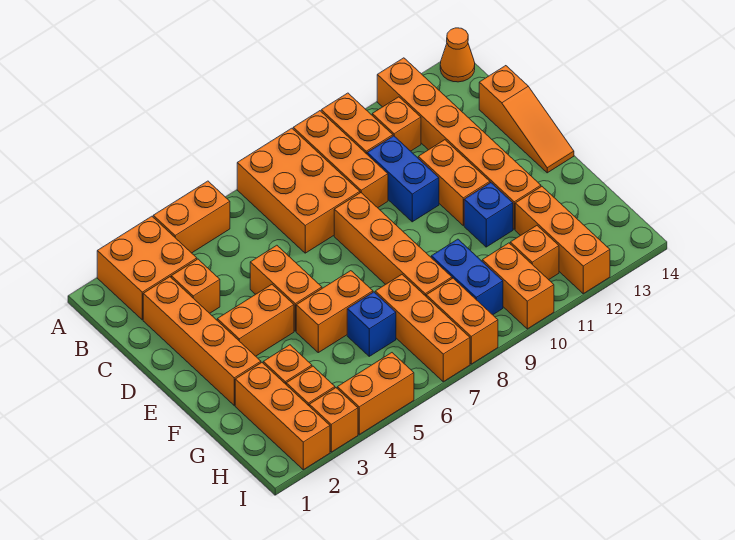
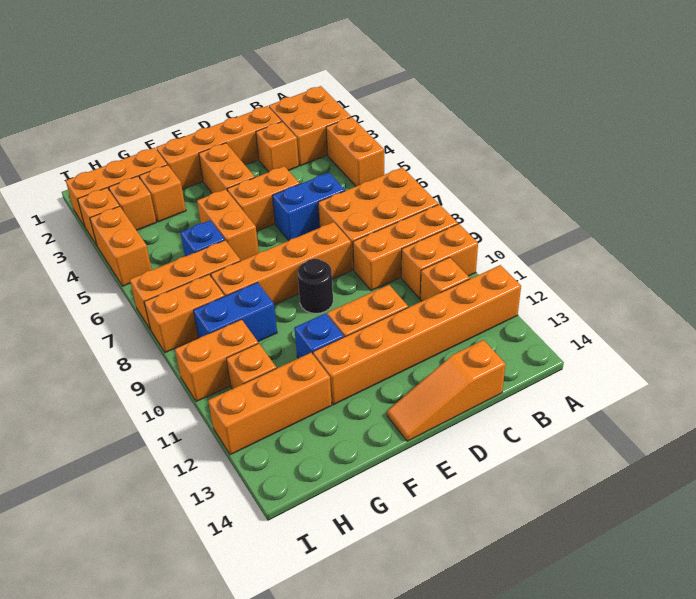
orange cone A14 level 1 -> none
blue brick C10:D10 level 1 -> blue brick C6:D6 level 1
none -> black round brick E9 level 1

